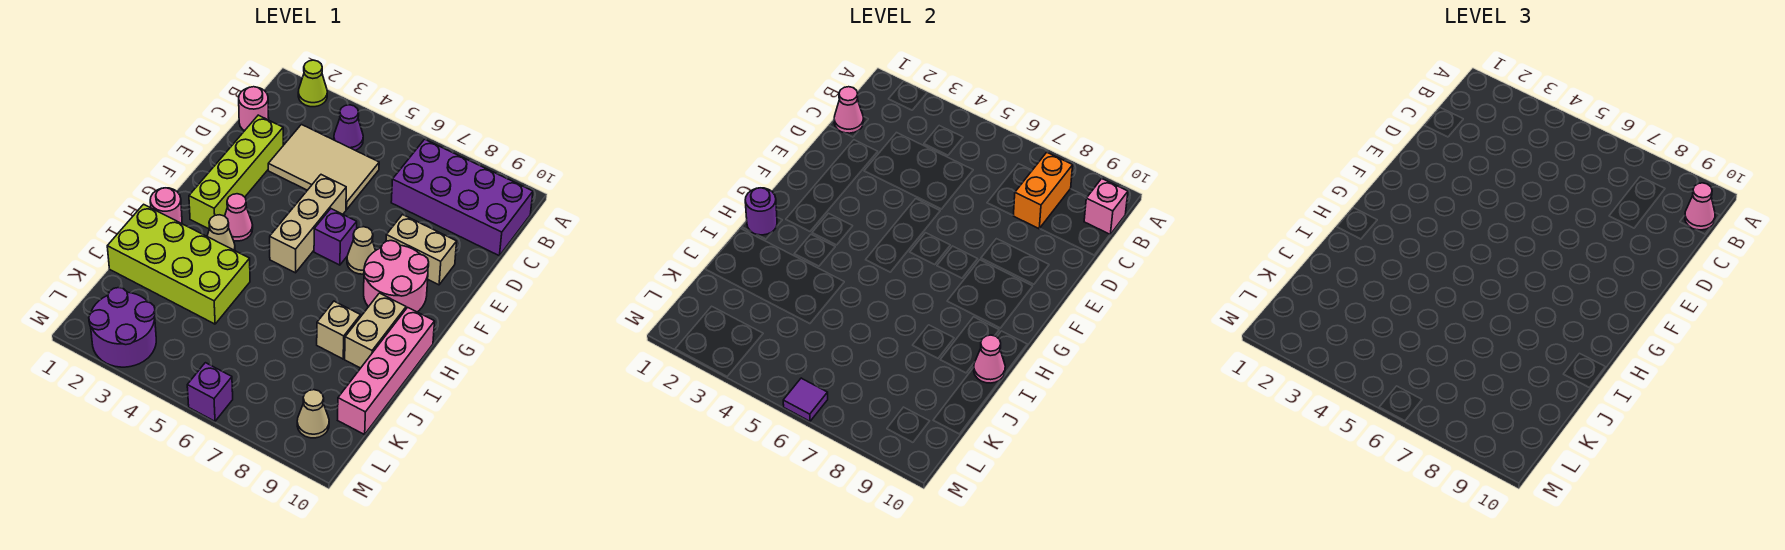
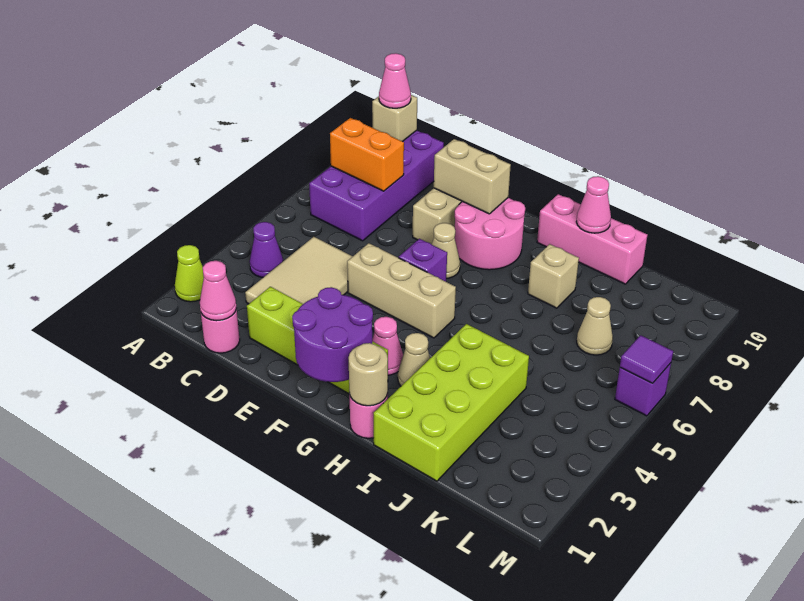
pink brick B10 level 2 -> tan brick B10 level 2
purple round brick H1 level 2 -> tan round brick H1 level 2
tan brick H9:I9 level 1 -> tan brick E9:F9 level 2
pink brick H10:K10 level 1 -> pink brick H10:J10 level 1
purple round brick L2:M3 level 1 -> purple round brick F1:G2 level 2
tan cone L9 level 1 -> tan cone K7 level 1

